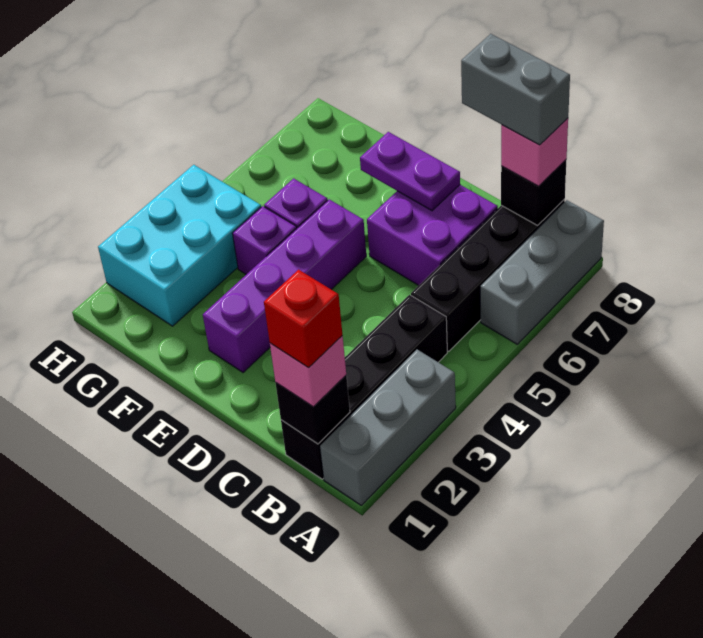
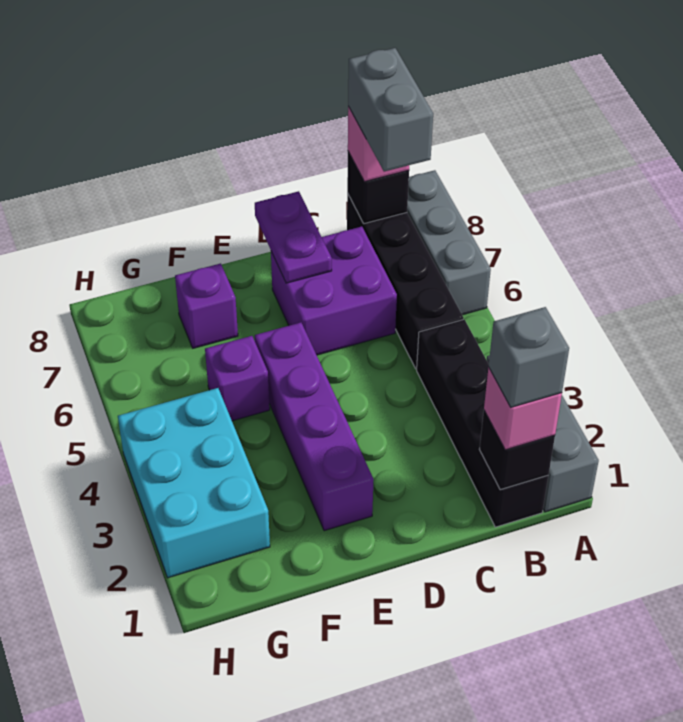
red brick B1 level 4 -> grey brick B1 level 4
grey brick B8:C8 level 4 -> grey brick B7:B8 level 4
purple plate D7:E7 level 2 -> purple plate D7:D8 level 2
purple brick F4 level 1 -> purple brick F7 level 1

